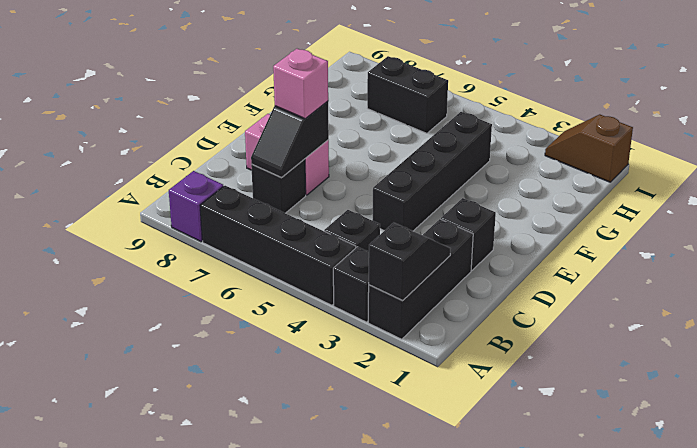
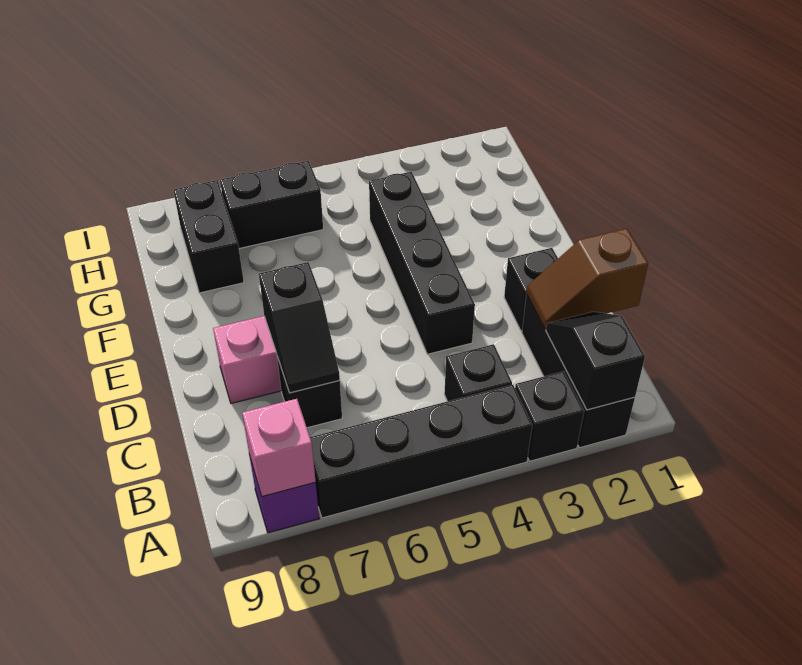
pink brick D7 level 3 -> pink brick A8 level 2
none -> black brick G8:H8 level 1
brown slope I1:I2 level 1 top 1 -> brown slope C1:C2 level 2 top 1

